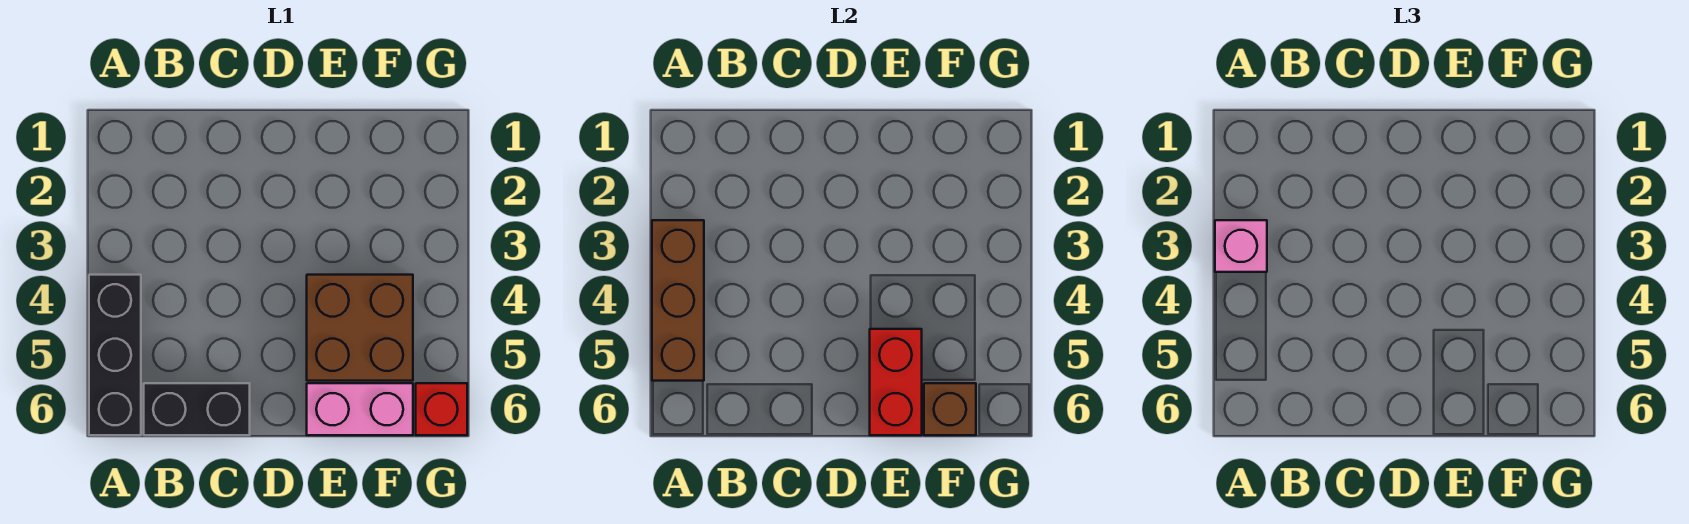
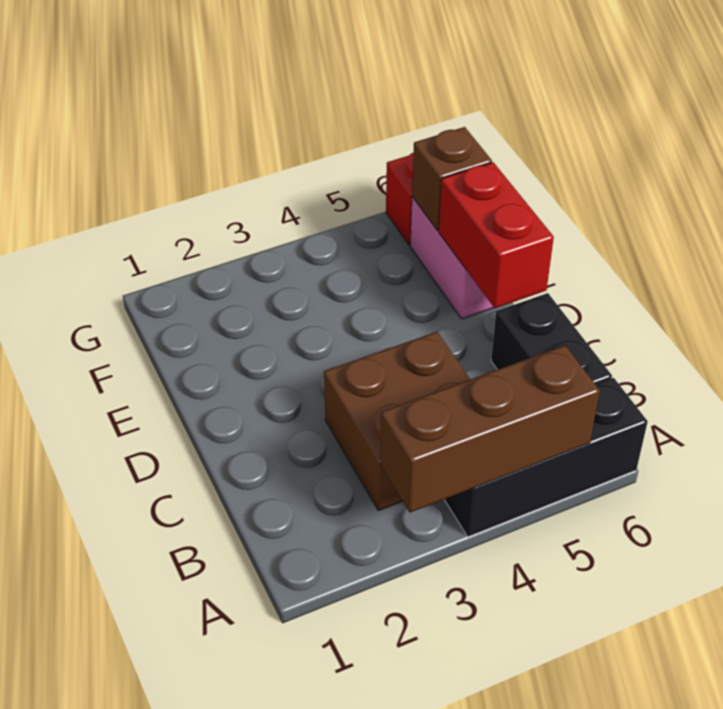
pink brick A3 level 3 -> none
brown brick E4:F5 level 1 -> brown brick B3:C4 level 1
red brick E5:E6 level 2 -> red brick D6:E6 level 2

